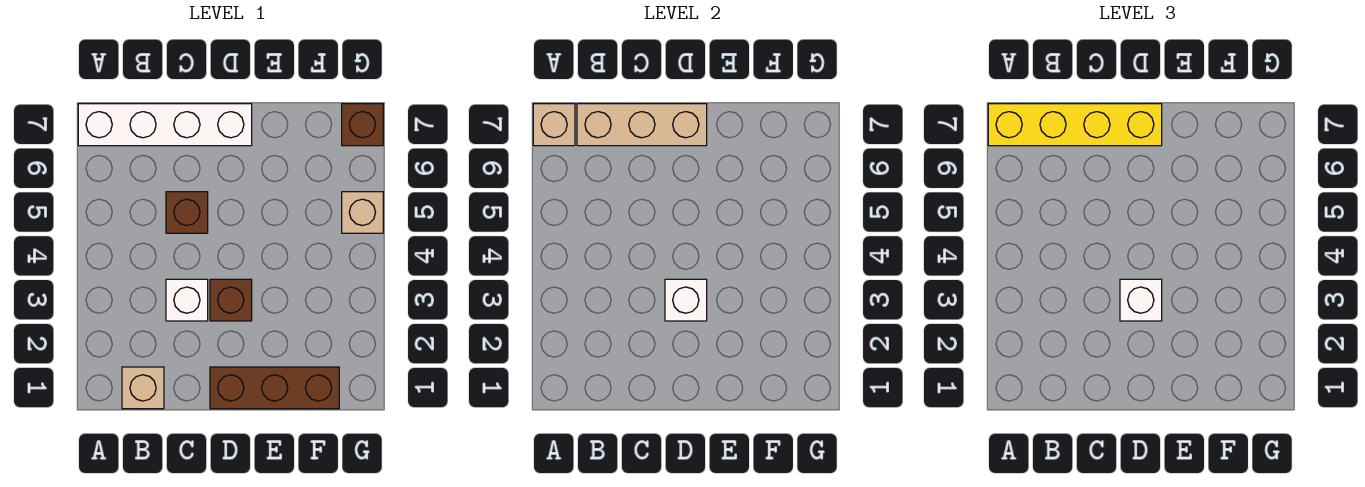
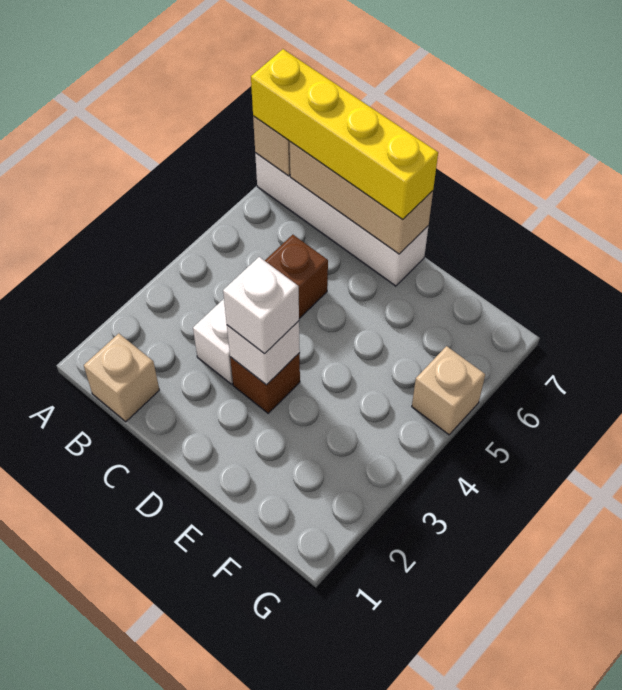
brown brick D1:F1 level 1 -> none
brown brick G7 level 1 -> none

